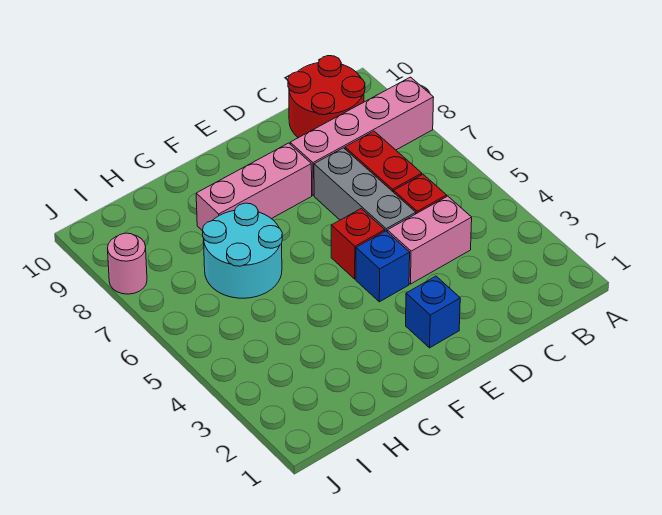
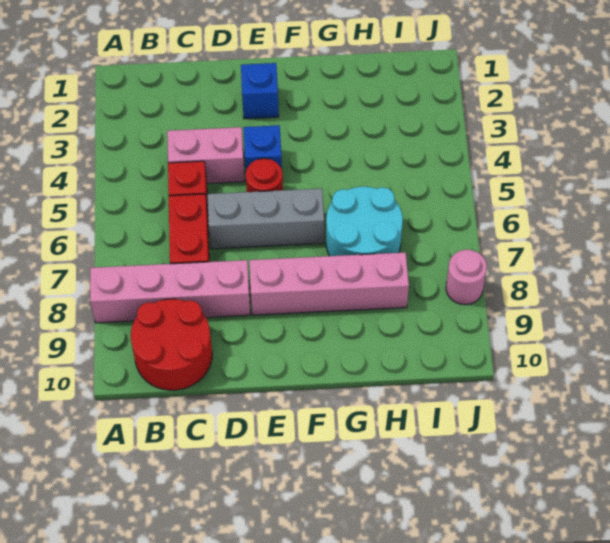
grey brick D5:D7 level 1 -> grey brick D6:F6 level 1
red brick E5 level 1 -> red round brick E5 level 1
pink brick E8:G8 level 1 -> pink brick E8:H8 level 1

